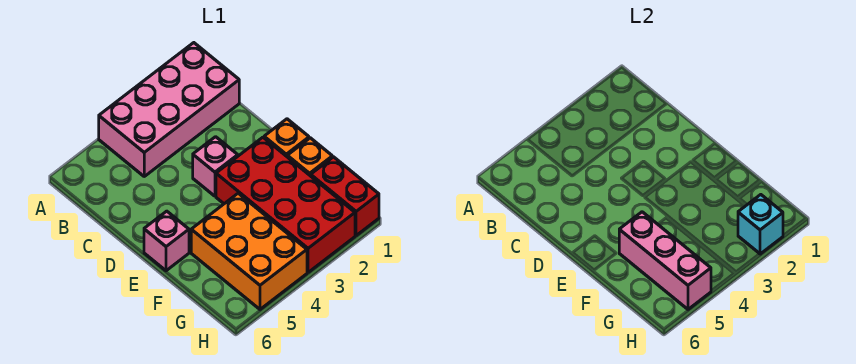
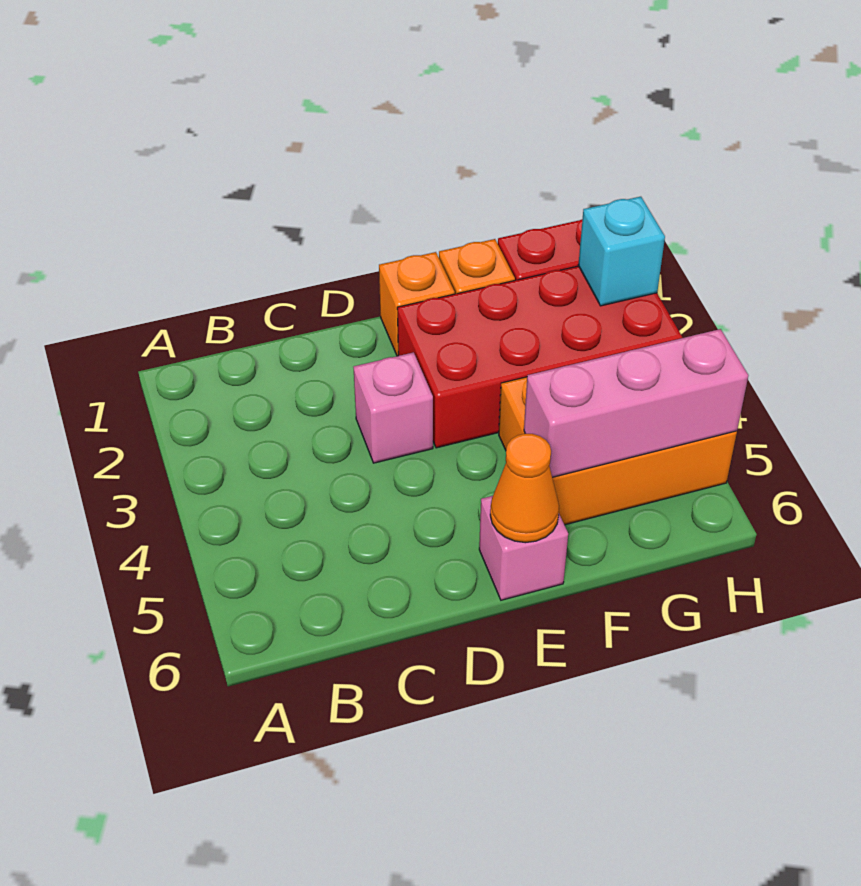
pink brick A1:B4 level 1 -> none
none -> orange cone E6 level 2

